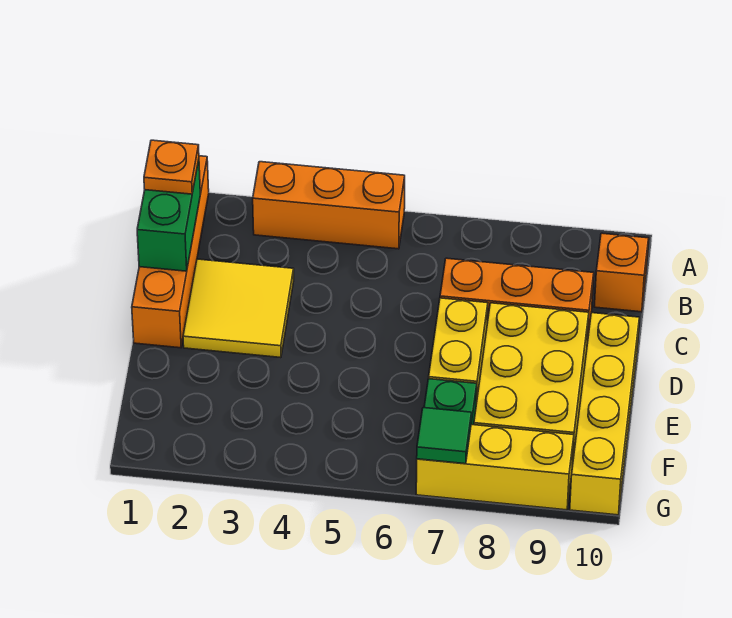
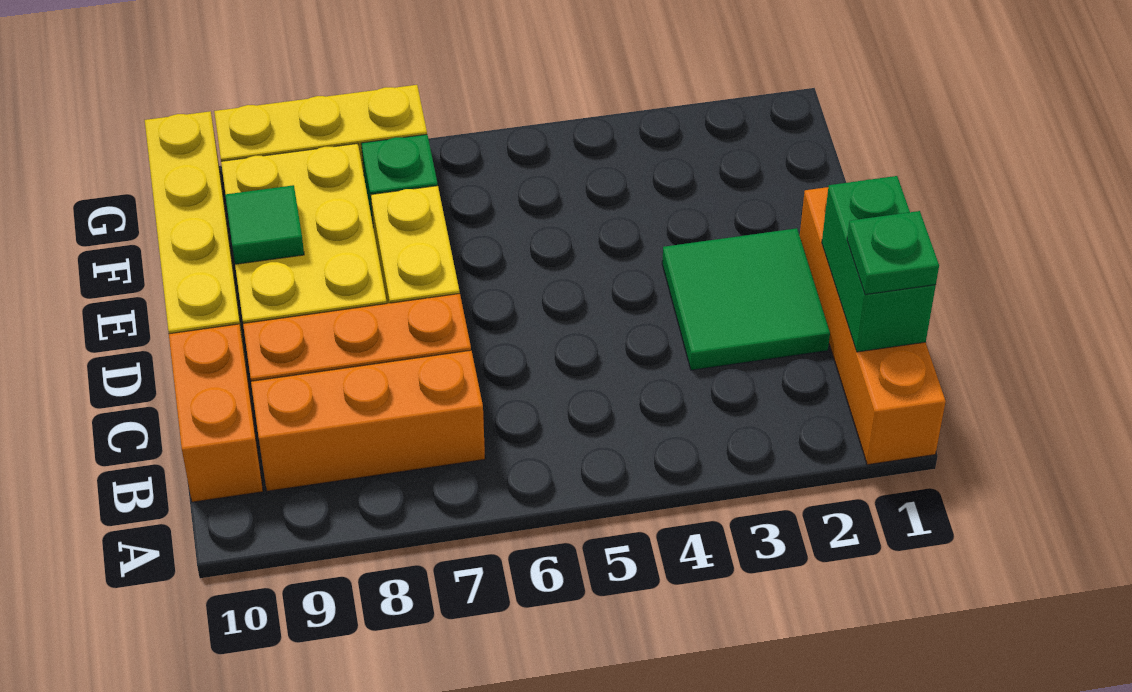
orange brick A3:A5 level 1 -> orange brick B7:B9 level 1
orange plate B1 level 3 -> green plate B1 level 3
orange brick B10 level 1 -> orange brick B10:C10 level 1
yellow tile C2:D3 level 1 -> green tile C2:D3 level 1
green tile G7 level 2 -> green tile E9 level 2

